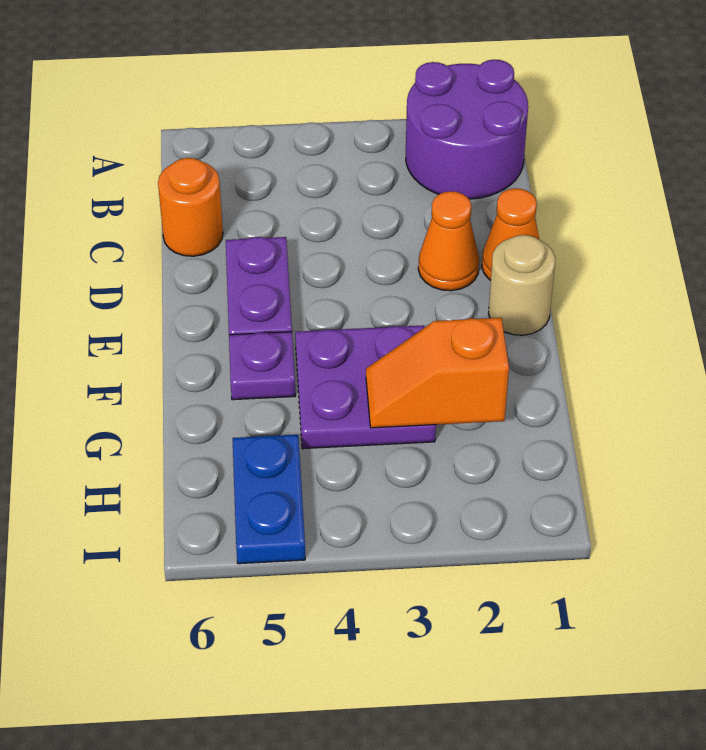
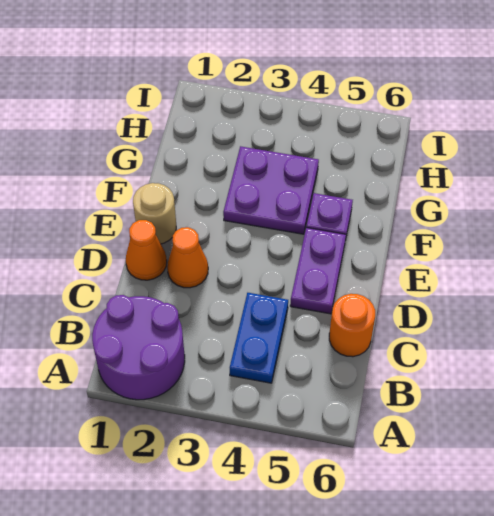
orange slope G2:G3 level 2 top 2 -> none
blue plate H5:I5 level 1 -> blue plate B4:C4 level 1

